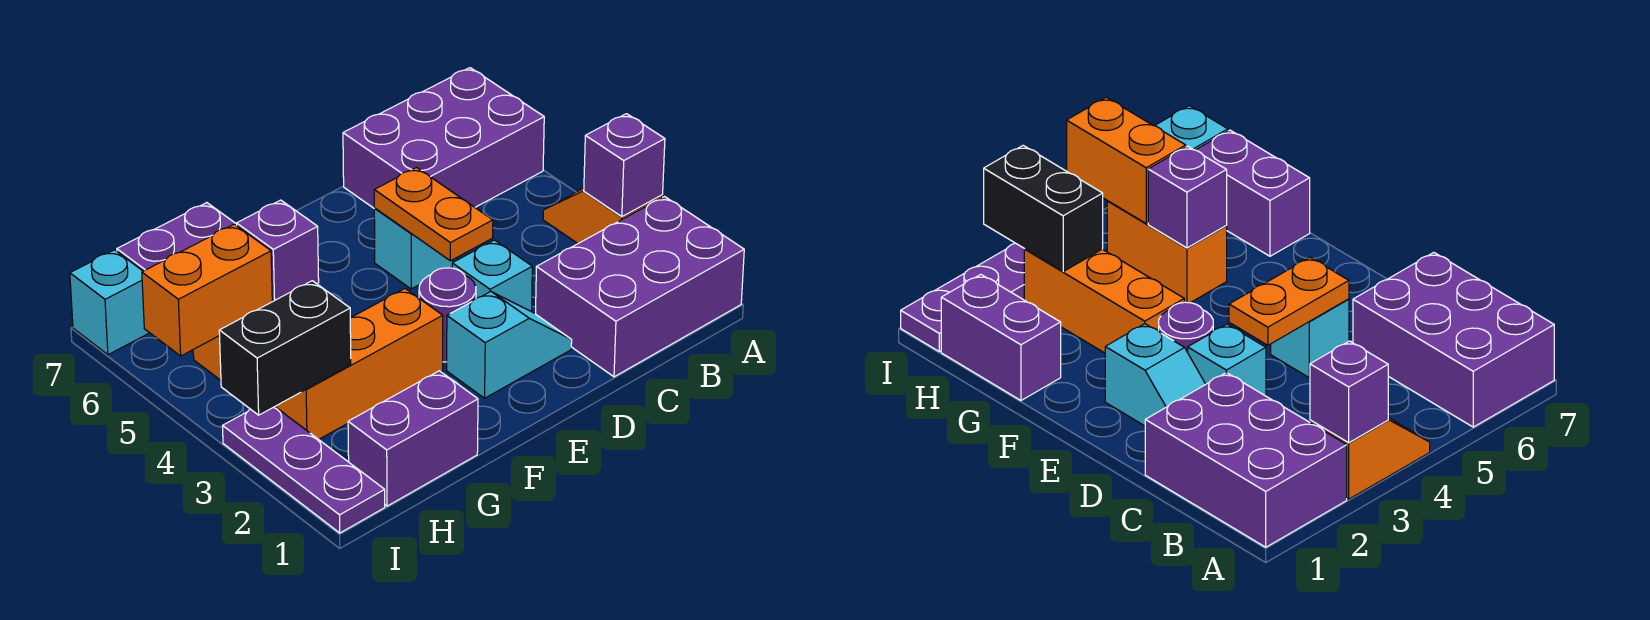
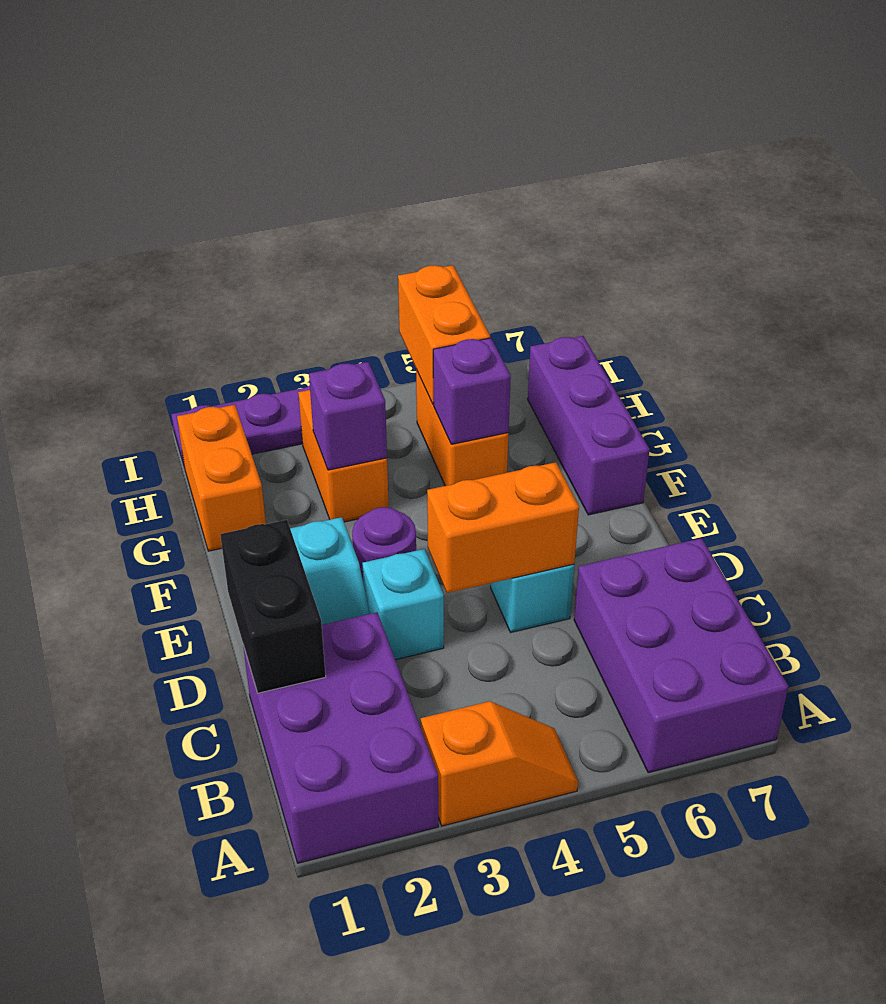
purple brick A3 level 2 -> purple brick G3 level 2
orange plate D4:D5 level 2 -> orange brick D4:D5 level 2
orange brick F3:H3 level 1 -> orange brick G3:H3 level 1
purple brick G1:H1 level 1 -> orange brick G1:H1 level 1
purple brick G7:H7 level 1 -> purple brick F7:H7 level 1
black brick H3:I3 level 2 -> black brick C1:D1 level 2
cyan brick I7 level 1 -> none

